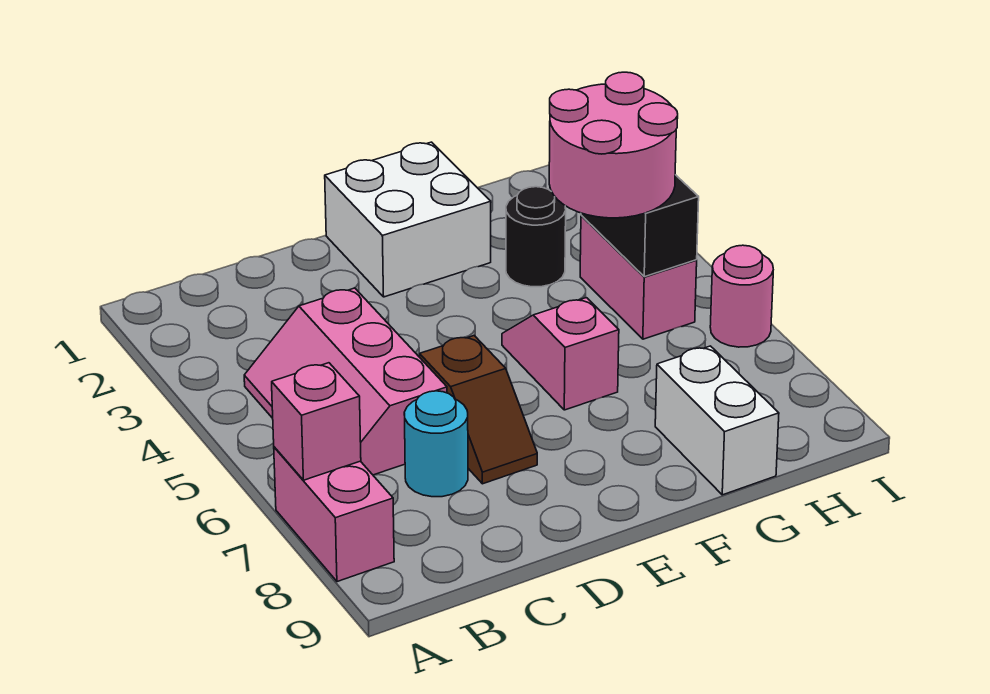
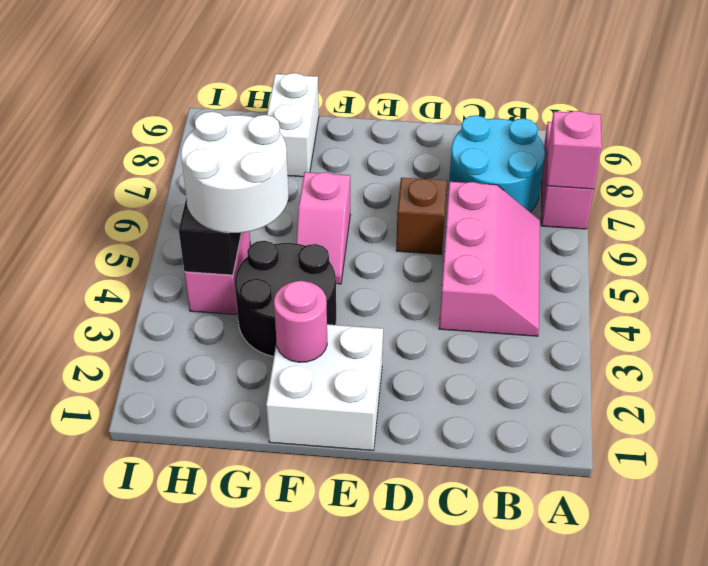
cyan round brick C7 level 1 -> cyan round brick B7:C8 level 1
black round brick G3 level 1 -> black round brick F3:G4 level 1
pink round brick G4:H5 level 3 -> white round brick G4:H5 level 3
pink round brick I6 level 1 -> pink round brick F2 level 2

